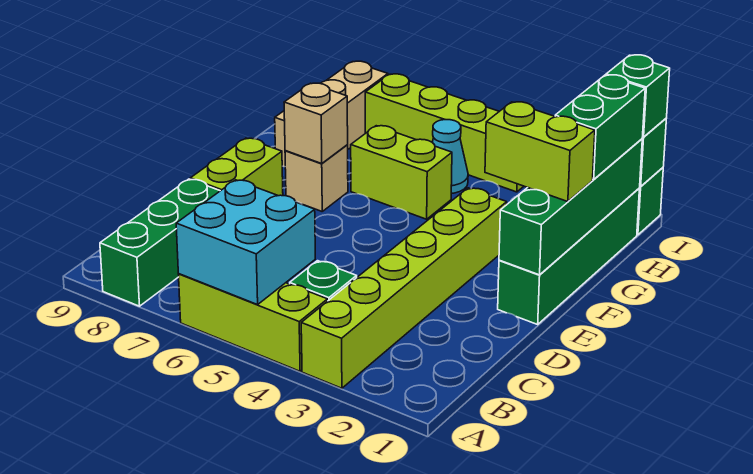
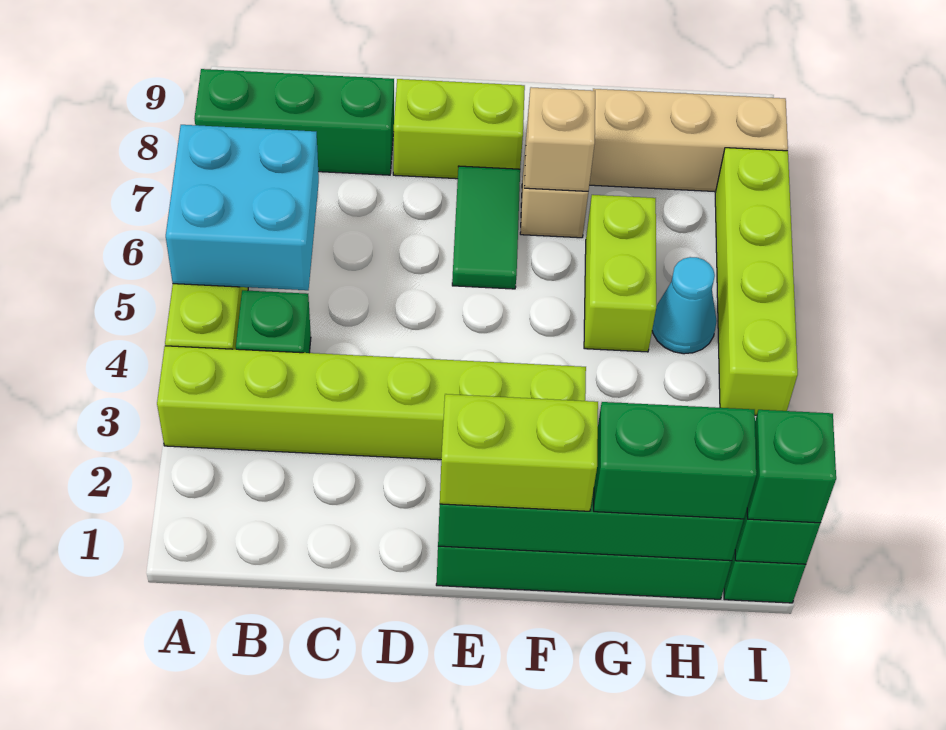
none -> green tile E6:E7 level 1
lime brick F1:F2 level 3 -> lime brick E1:F1 level 3

